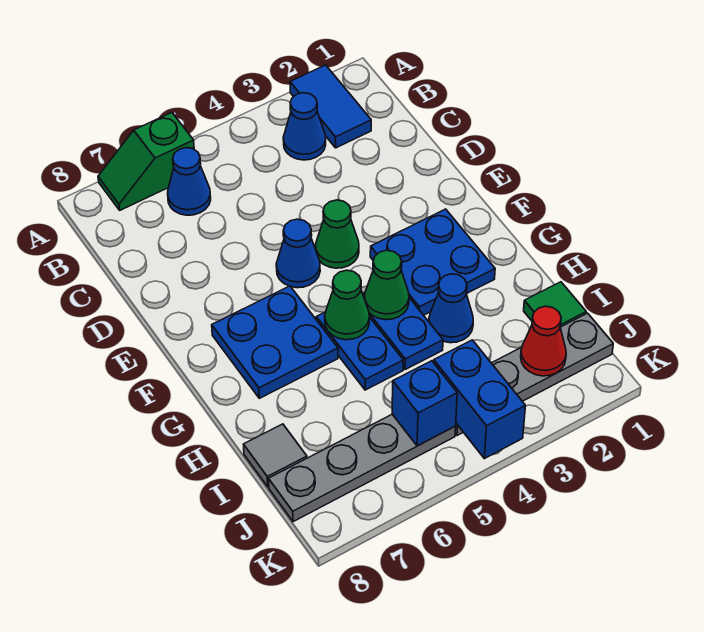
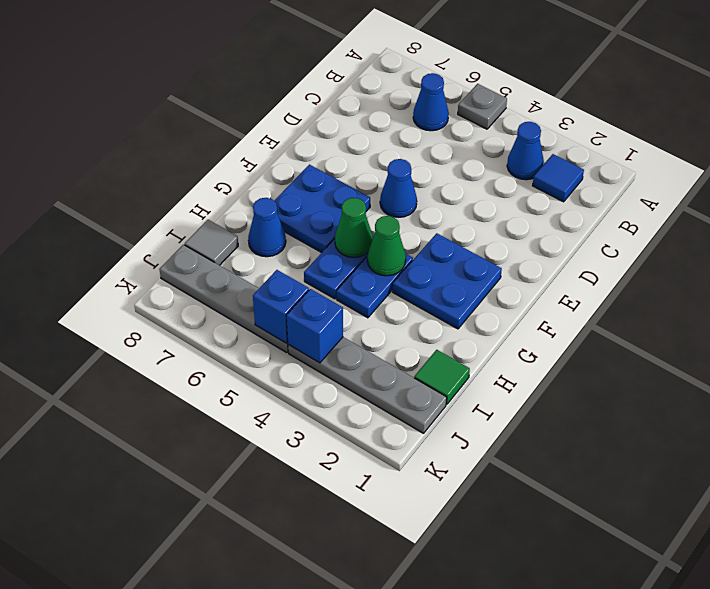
blue tile A2:B2 level 1 -> blue tile B2 level 1
none -> grey plate A5 level 1
green slope A6:A7 level 1 top 6 -> none
green cone E4 level 1 -> none
blue cone H3 level 1 -> blue cone H7 level 1
red cone J2 level 2 -> none
blue brick J4:K4 level 2 -> blue brick J4 level 2

